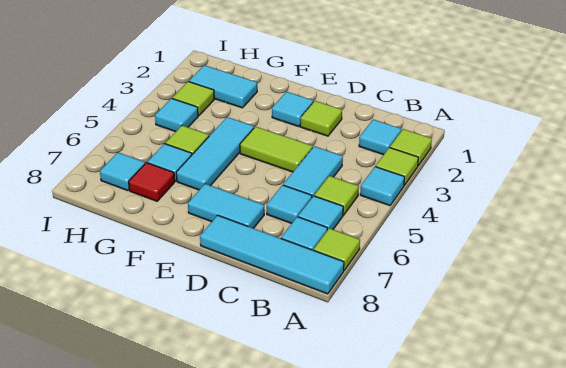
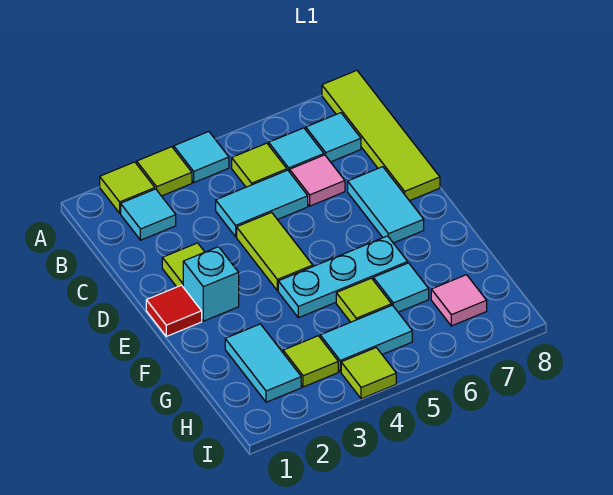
lime tile A7 level 1 -> lime tile I4 level 1
cyan tile A8:D8 level 1 -> lime tile A8:D8 level 1
cyan tile C6 level 1 -> pink tile C6 level 1
cyan tile E2 level 1 -> cyan brick E2 level 1
cyan tile F4:F6 level 1 -> cyan plate F4:F6 level 1
red tile G7 level 1 -> red tile E1 level 1
cyan tile H4 level 1 -> cyan tile H4:H5 level 1
cyan tile H7 level 1 -> pink tile H7 level 1

